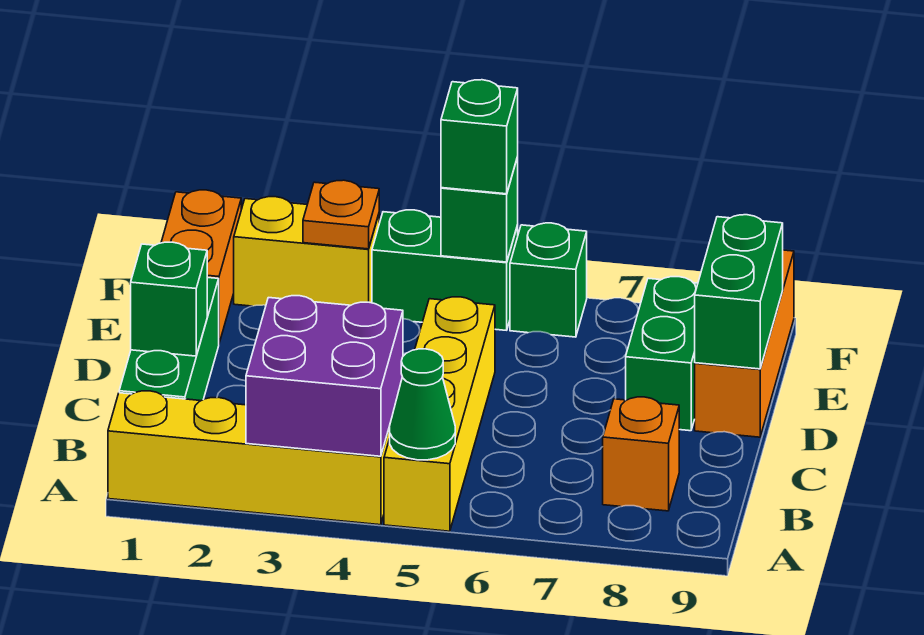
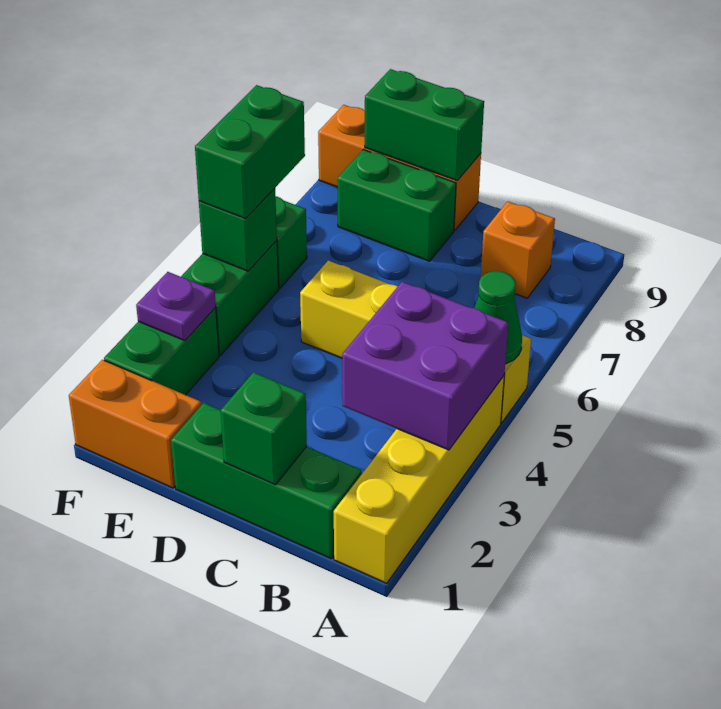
yellow brick F2:F3 level 1 -> green brick F2:F3 level 1
orange plate F3 level 2 -> purple plate F3 level 2
green brick F5 level 3 -> green brick F5:F6 level 3

